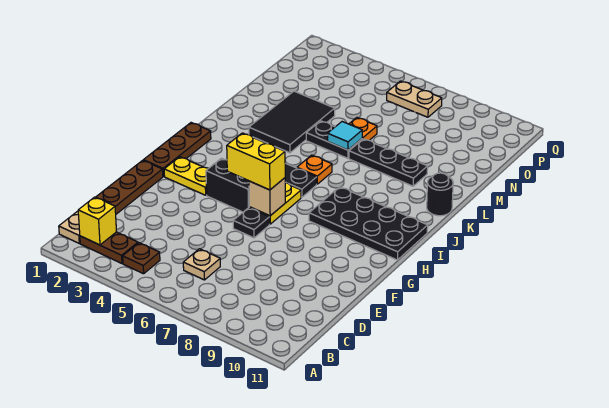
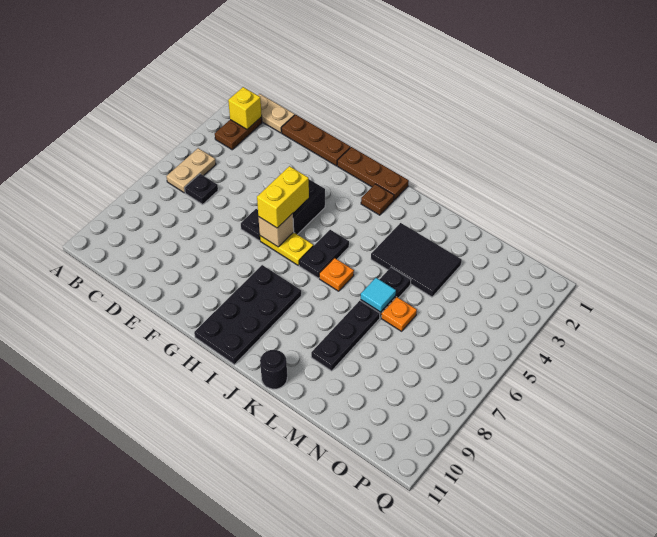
brown plate B4 level 1 -> brown plate I2 level 1
tan plate C6 level 1 -> black plate C6 level 1
yellow plate G2:G3 level 1 -> none
tan plate P6:P7 level 1 -> tan plate B5:B6 level 1

